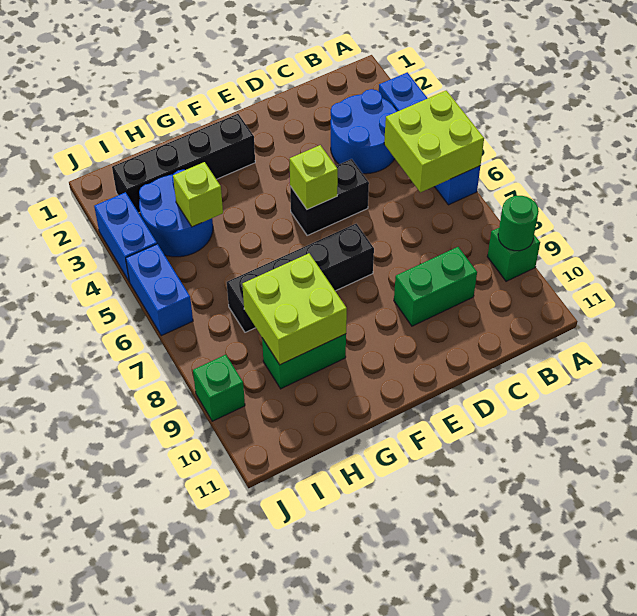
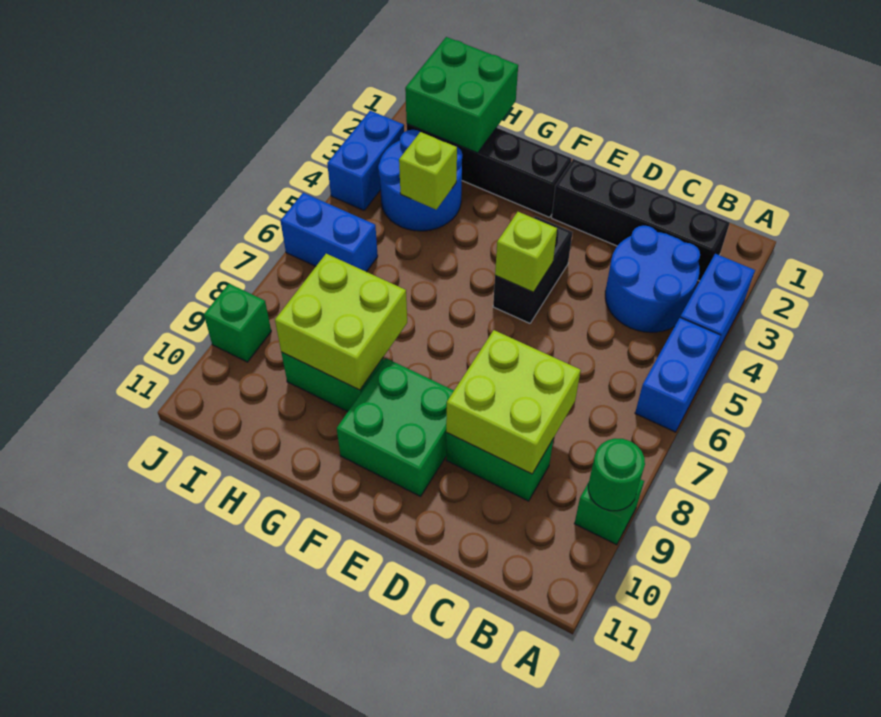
lime brick A5:B6 level 2 -> lime brick C8:D9 level 2
black brick D5:E5 level 1 -> black brick E4:E5 level 1
black brick E7:H7 level 1 -> black brick B2:E2 level 1
none -> green brick E9:F10 level 1
none -> green brick H1:I2 level 2
blue brick J5:J6 level 1 -> blue brick I6:J6 level 1

